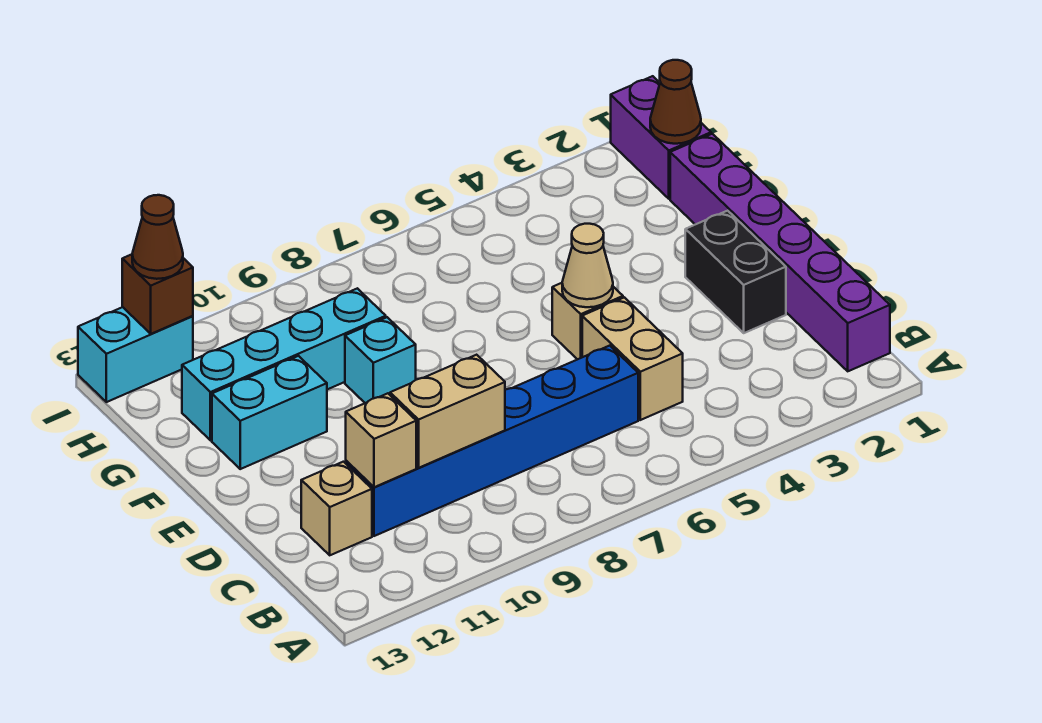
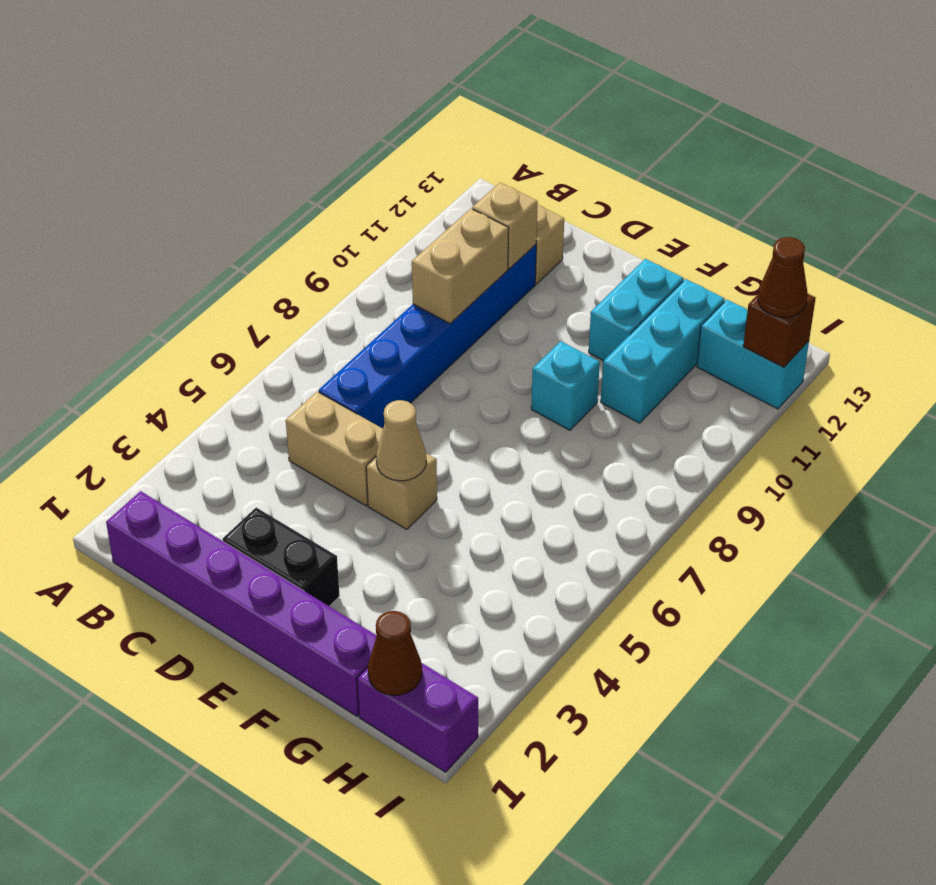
cyan brick G9:G12 level 1 -> cyan brick G10:G12 level 1
cyan brick I12:I13 level 1 -> cyan brick H12:I12 level 1

